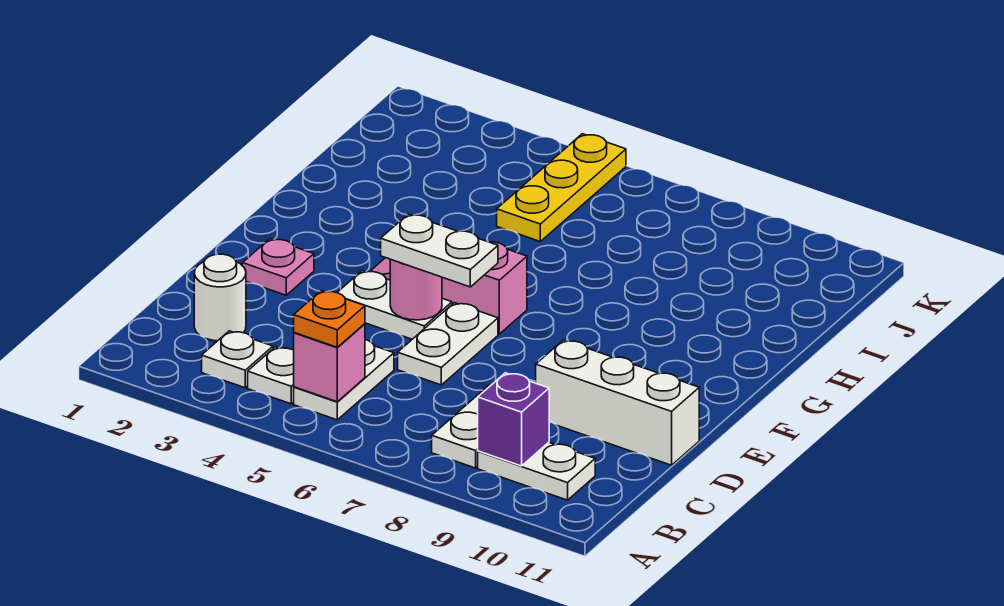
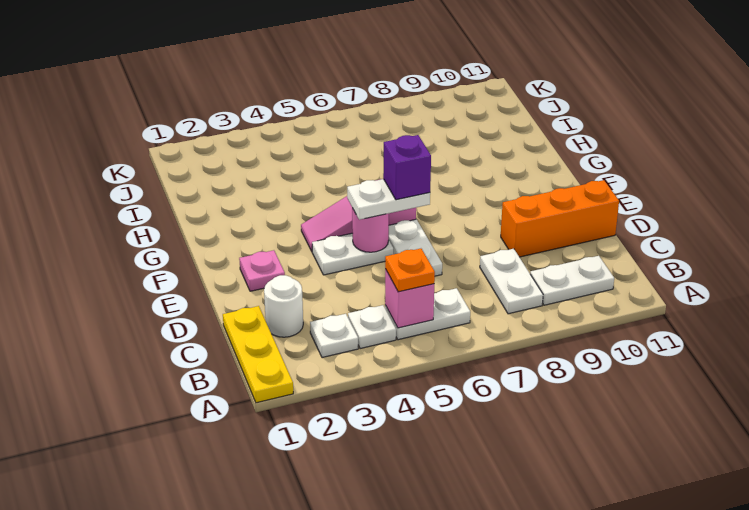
white plate B5:C5 level 1 -> white plate B5:B6 level 1
purple brick B9 level 2 -> purple brick E6 level 4
white brick D9:D11 level 1 -> orange brick D9:D11 level 1
yellow plate I5:K5 level 1 -> yellow plate A1:C1 level 1

